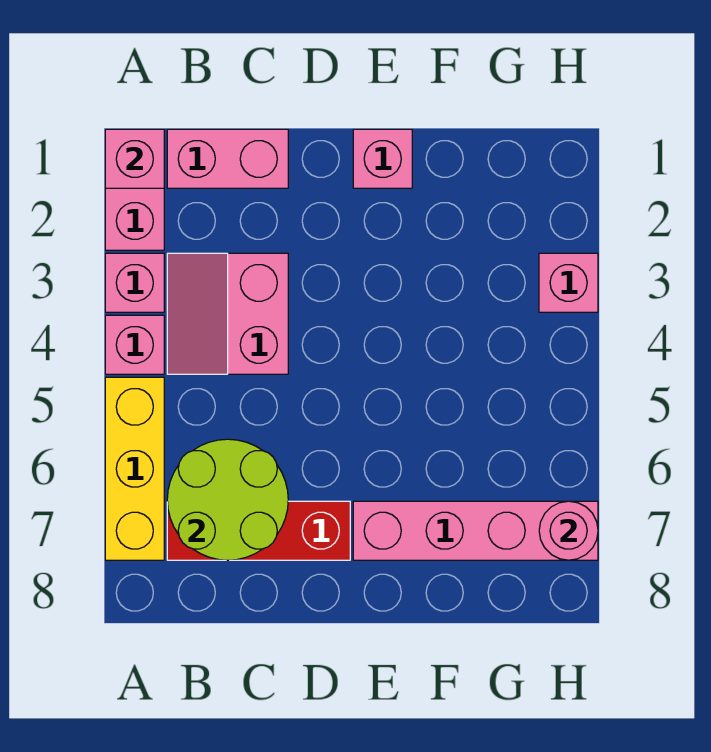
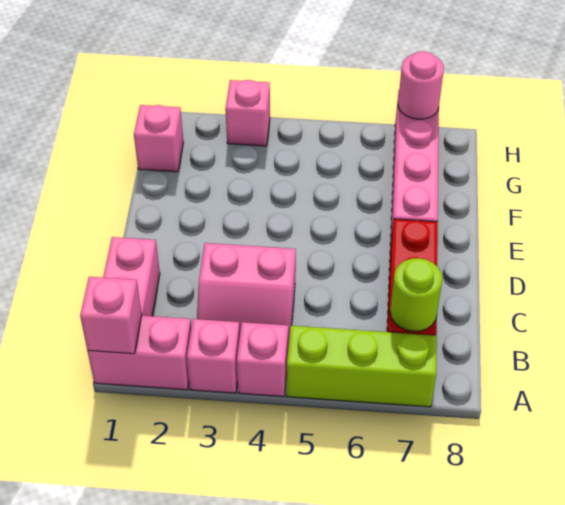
yellow brick A5:A7 level 1 -> lime brick A5:A7 level 1
lime round brick B6:C7 level 2 -> lime round brick B7 level 2
pink brick E1 level 1 -> pink brick G1 level 1

